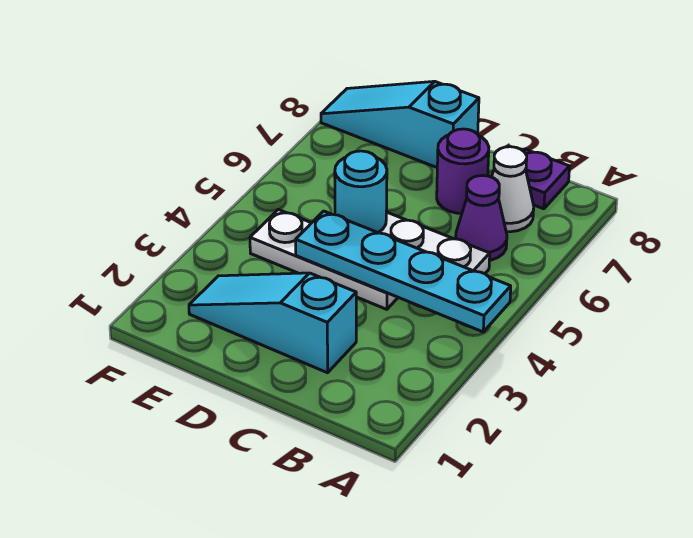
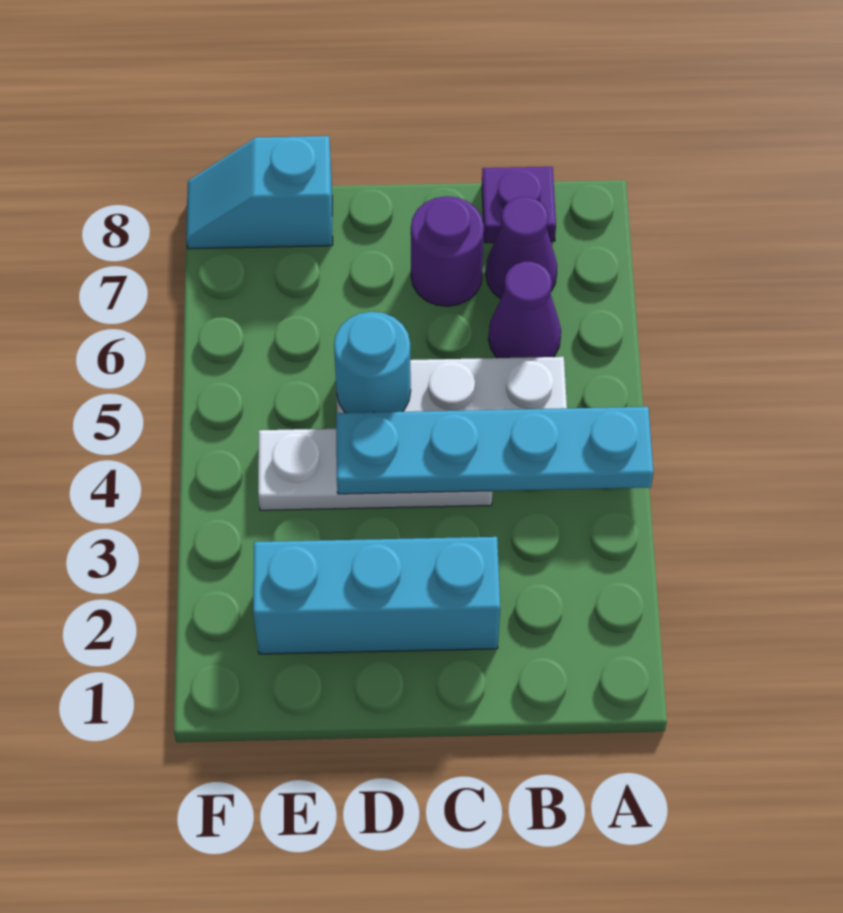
white cone B7 level 1 -> purple cone B7 level 1
cyan slope C2:E2 level 1 top C -> cyan brick C2:E2 level 1
cyan slope D8:F8 level 1 top D -> cyan slope E8:F8 level 1 top E

